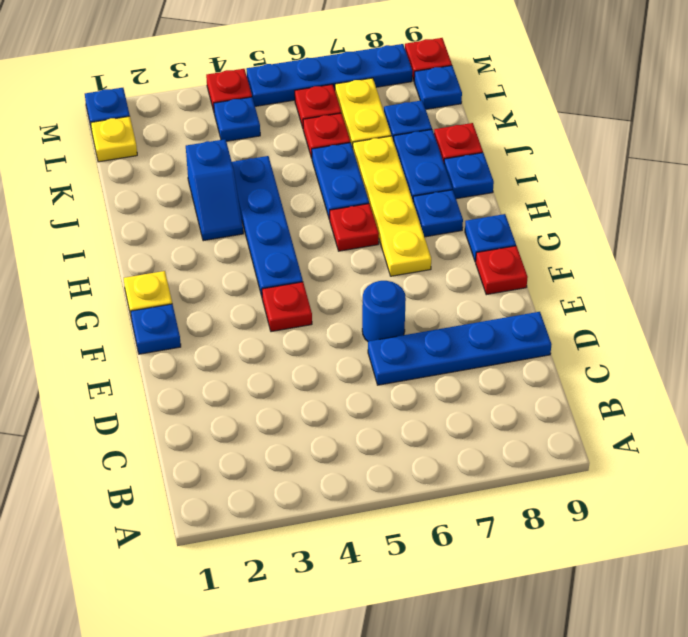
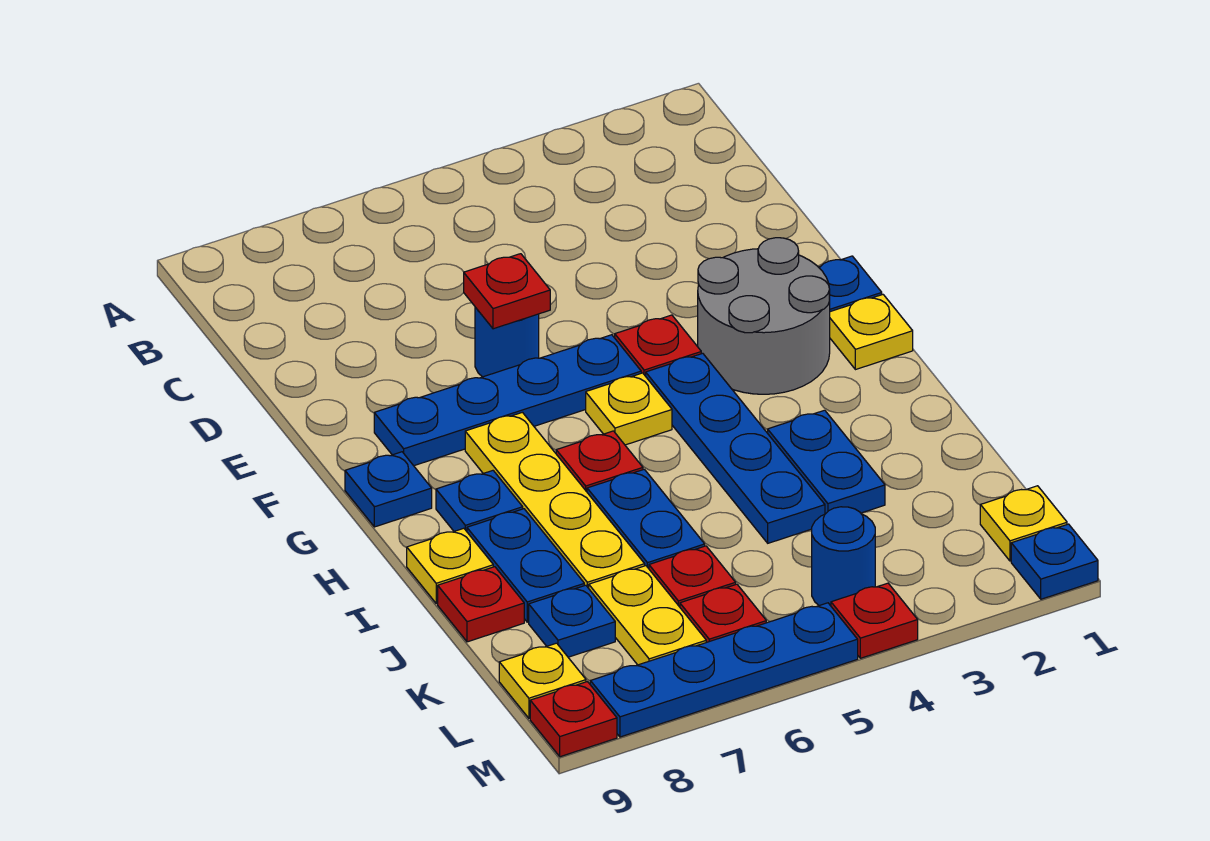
blue plate D6:D9 level 1 -> blue plate F5:F8 level 1
none -> grey round brick F2:G3 level 1
red plate F9 level 1 -> red plate E6 level 2
none -> yellow plate G5 level 1
blue slope I3:J3 level 1 top J -> blue plate I3:J3 level 1
blue plate I9 level 1 -> yellow plate I9 level 1
blue plate L4 level 1 -> blue round brick L4 level 1
blue plate L9 level 1 -> yellow plate L9 level 1

